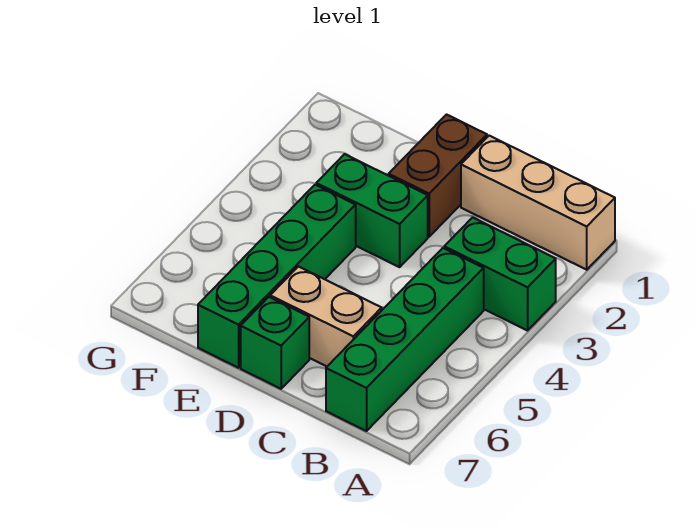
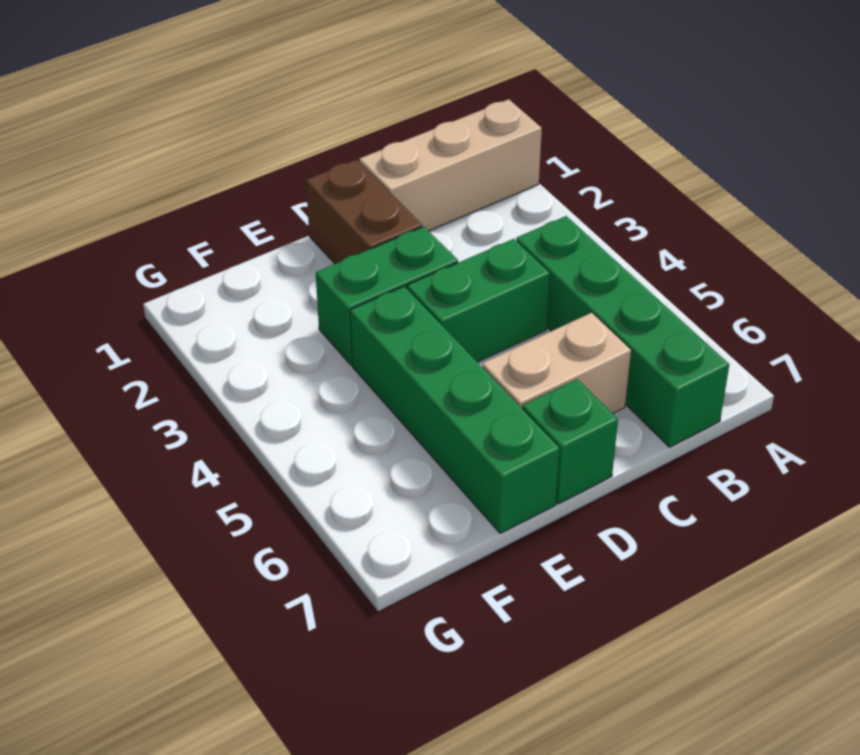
green brick A3:B3 level 1 -> green brick C4:D4 level 1

